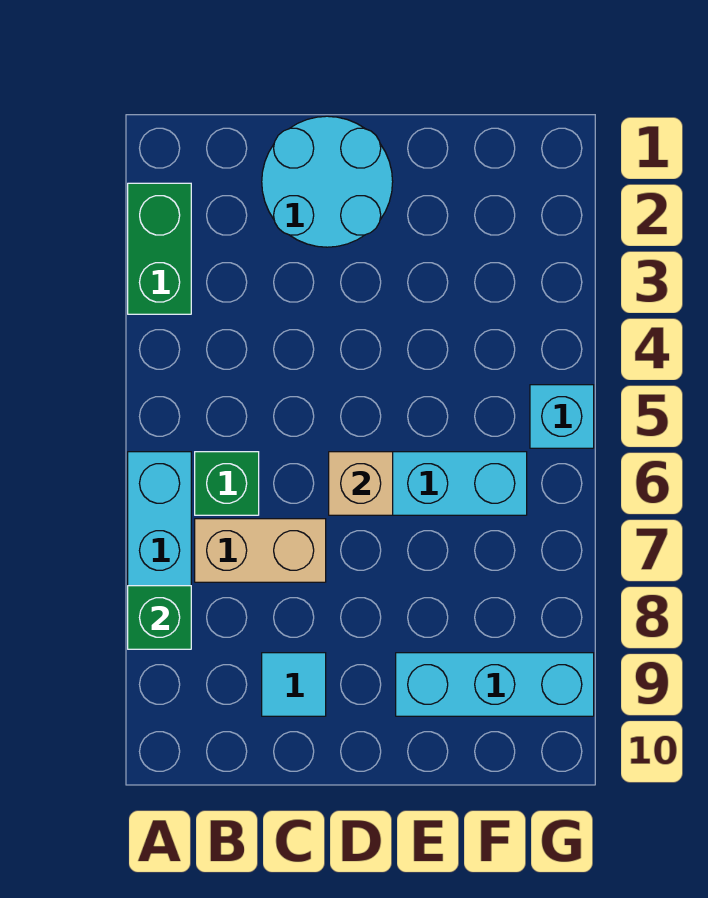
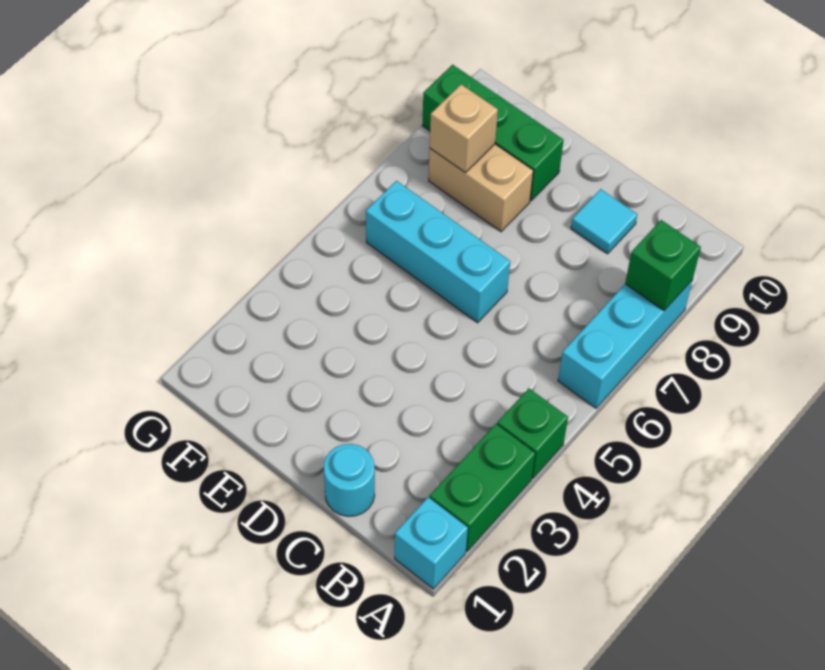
green brick B6 level 1 -> green brick A4 level 1
tan brick B7:C7 level 1 -> tan brick E8:F8 level 1
cyan round brick C1:D2 level 1 -> cyan round brick C1 level 1
tan brick D6 level 2 -> tan brick F8 level 2
cyan brick E9:G9 level 1 -> green brick E9:G9 level 1
cyan brick G5 level 1 -> cyan brick A1 level 1

